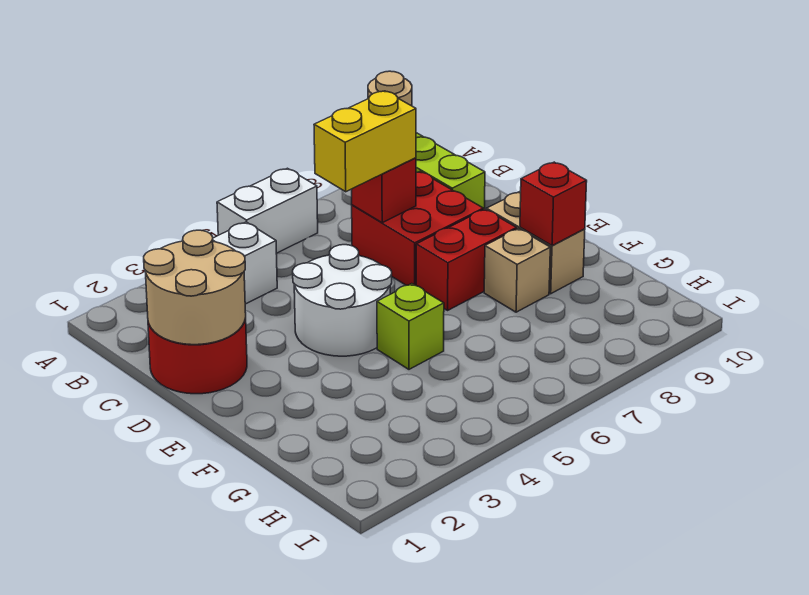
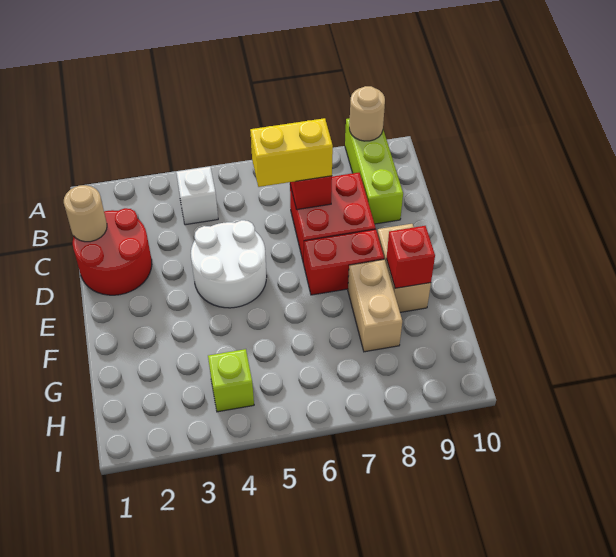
white brick A5:A6 level 1 -> none
tan round brick C1:D2 level 2 -> tan round brick C1 level 2
lime brick F5 level 1 -> lime brick H4 level 1
tan brick F8 level 1 -> tan brick F8:G8 level 1

